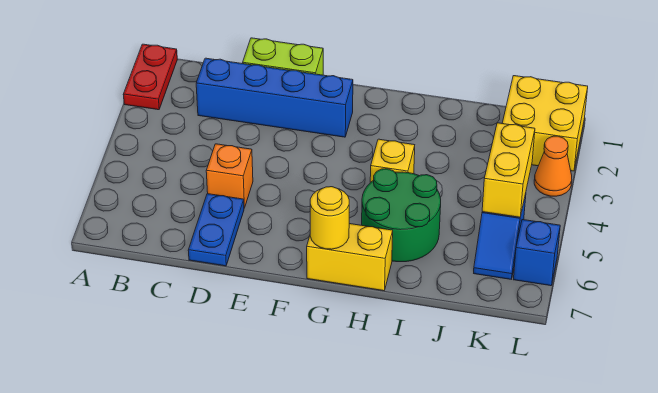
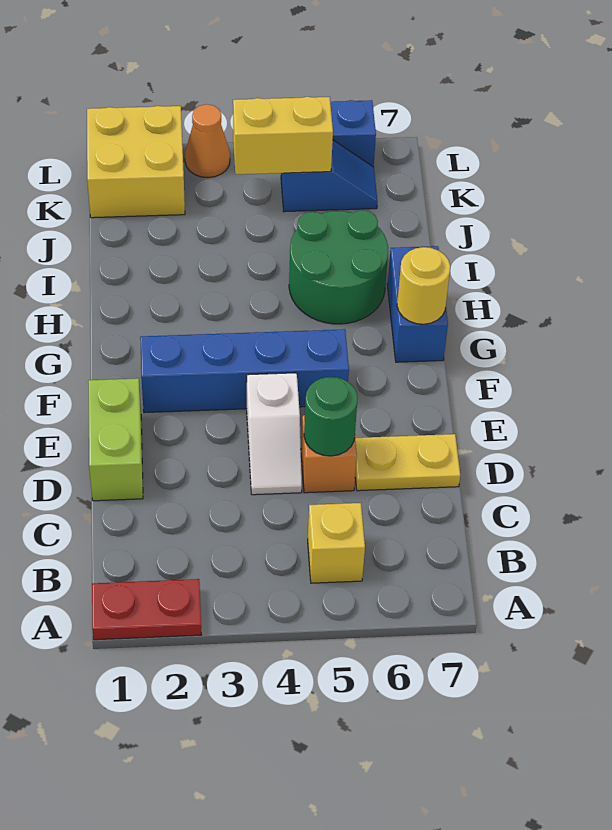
blue brick C2:F2 level 1 -> blue brick F2:F5 level 1
none -> white slope D4:E4 level 1 top E
none -> green round brick D5 level 2
blue plate D6:D7 level 1 -> yellow plate D6:D7 level 1
yellow brick G7:H7 level 1 -> blue brick G7:H7 level 1
yellow brick H4 level 1 -> yellow brick B5 level 1

